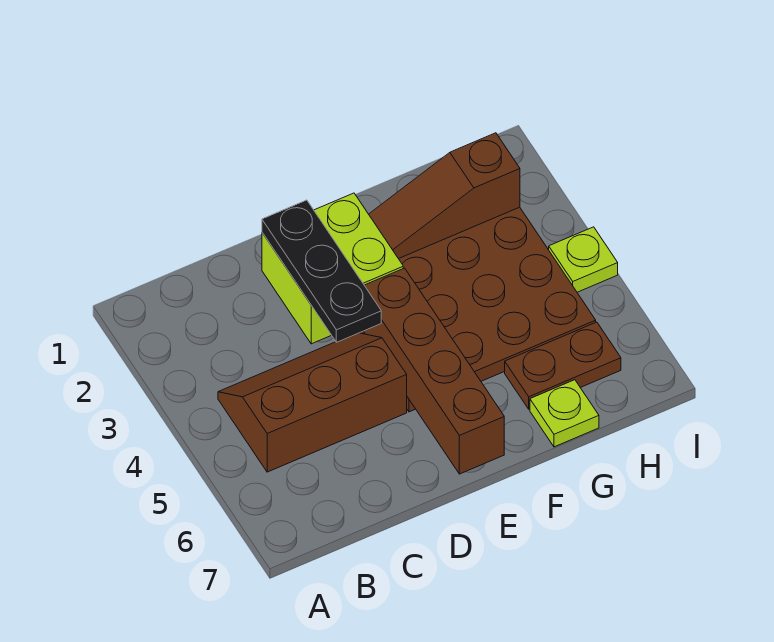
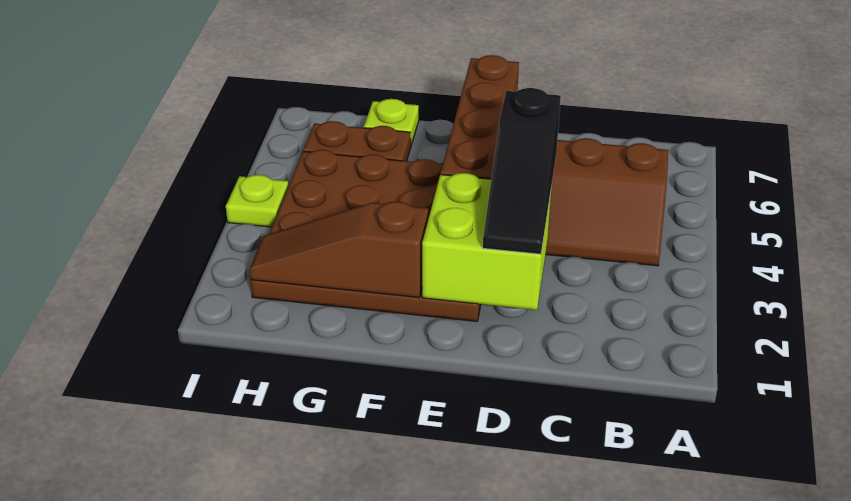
black plate D2:D4 level 3 -> black slope D2:D4 level 3 top 4
brown slope F2:H2 level 2 top H -> brown slope F2:H2 level 2 top F

